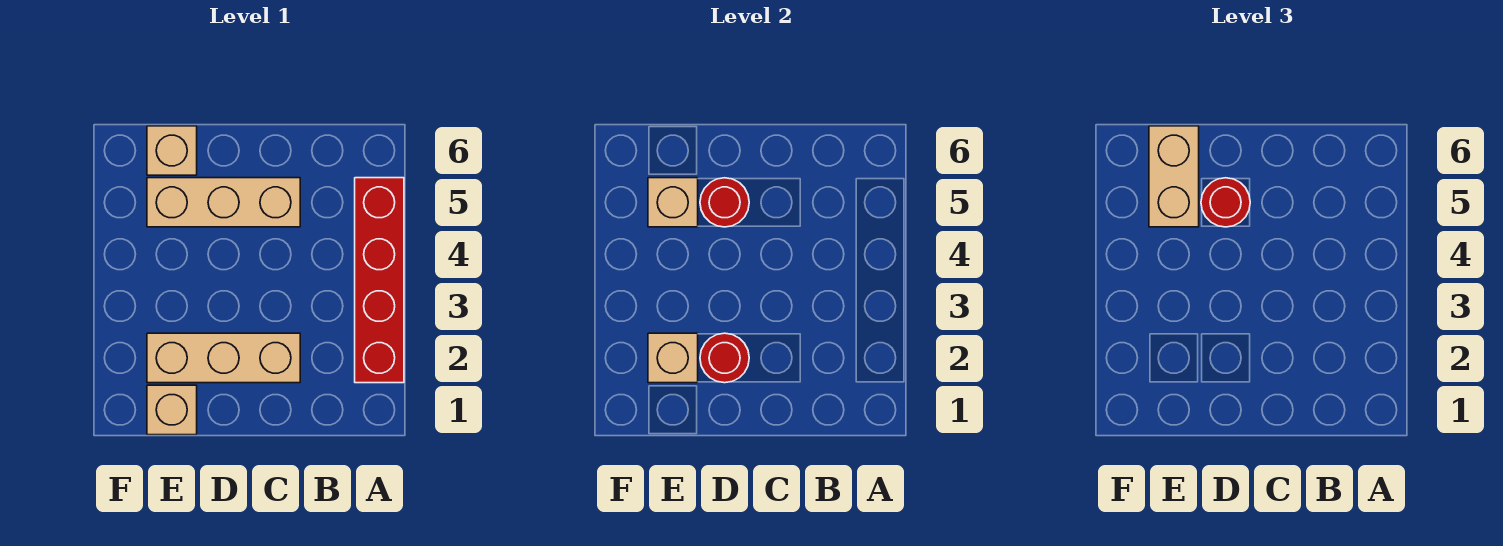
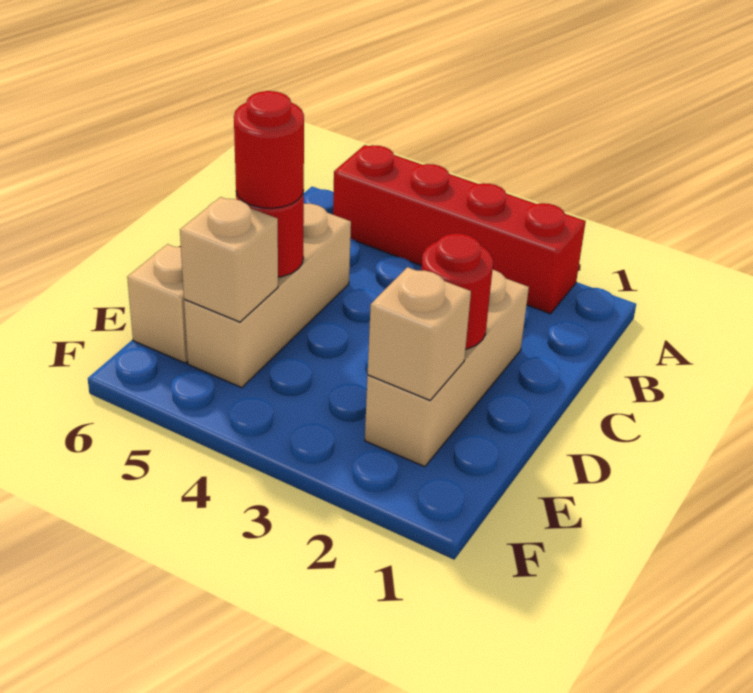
tan brick E1 level 1 -> none
tan brick E5:E6 level 3 -> none

